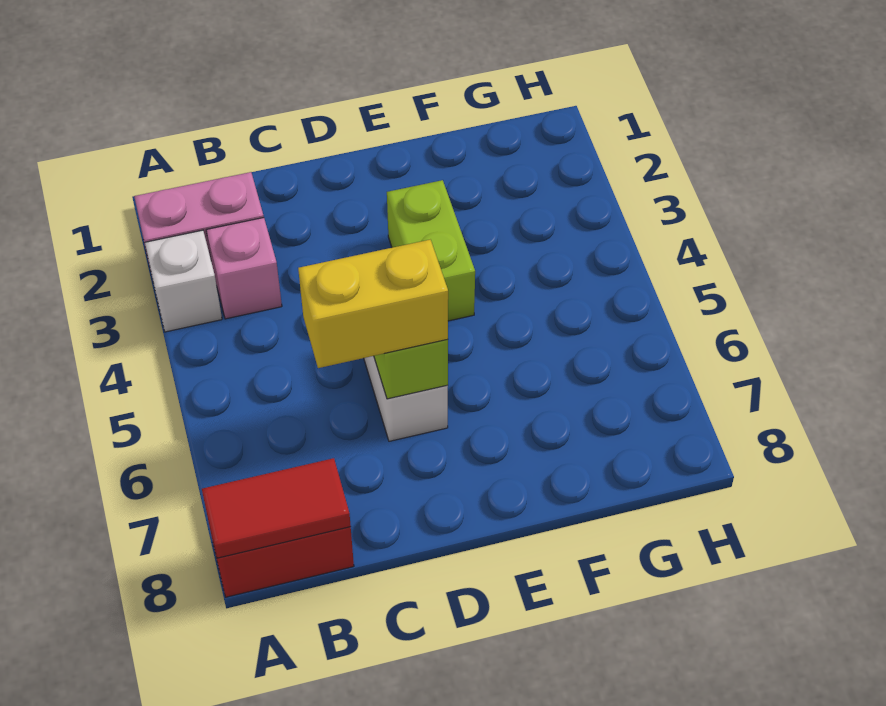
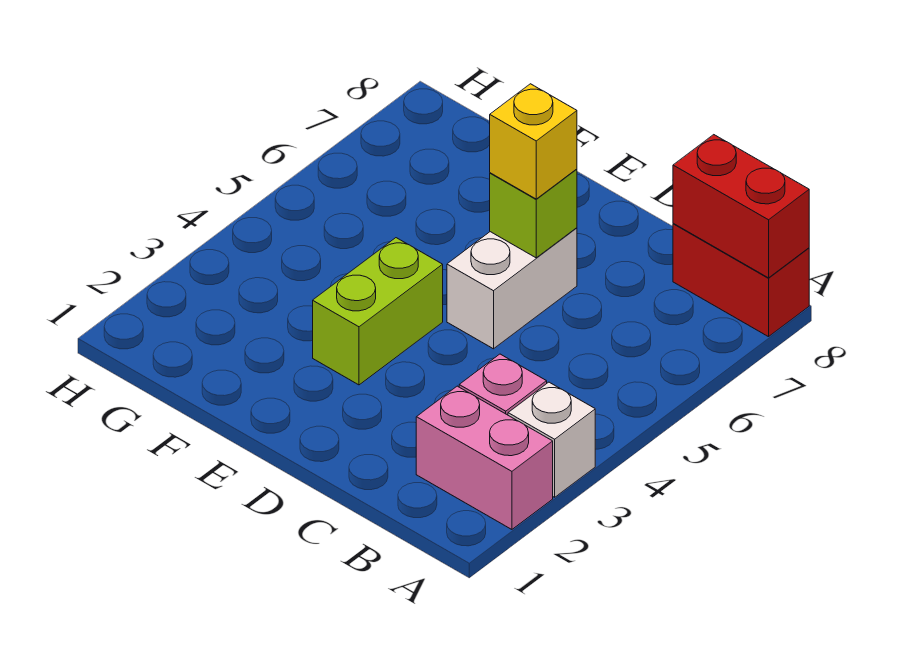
red tile A8:B8 level 2 -> red brick A8:B8 level 2
yellow brick C6:D6 level 3 -> yellow brick D6 level 3

